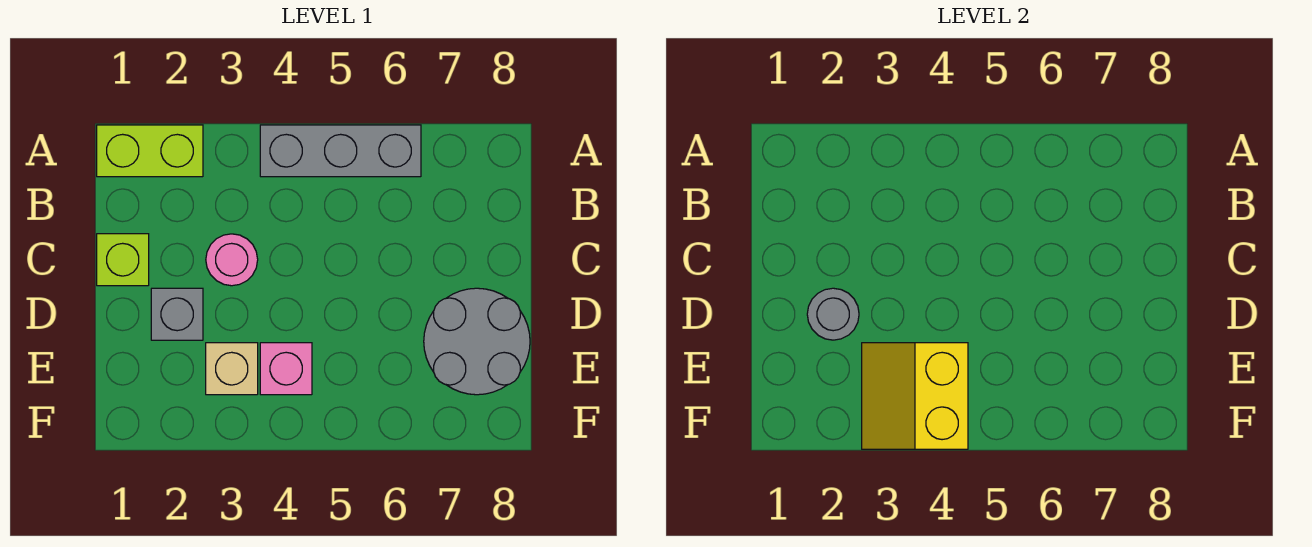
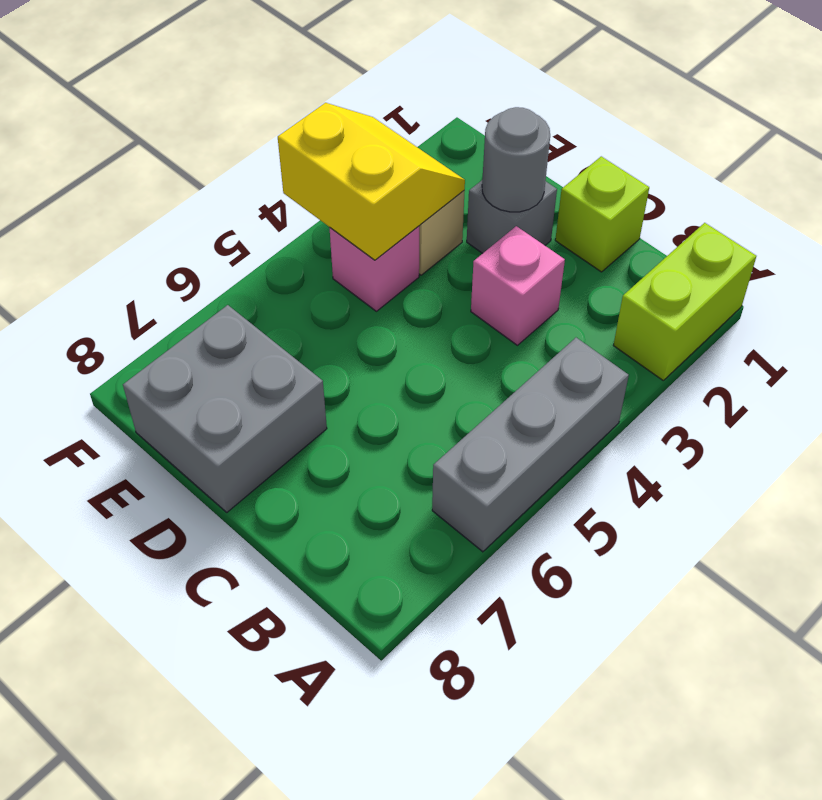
pink round brick C3 level 1 -> pink brick C3 level 1
grey round brick D7:E8 level 1 -> grey brick D7:E8 level 1

